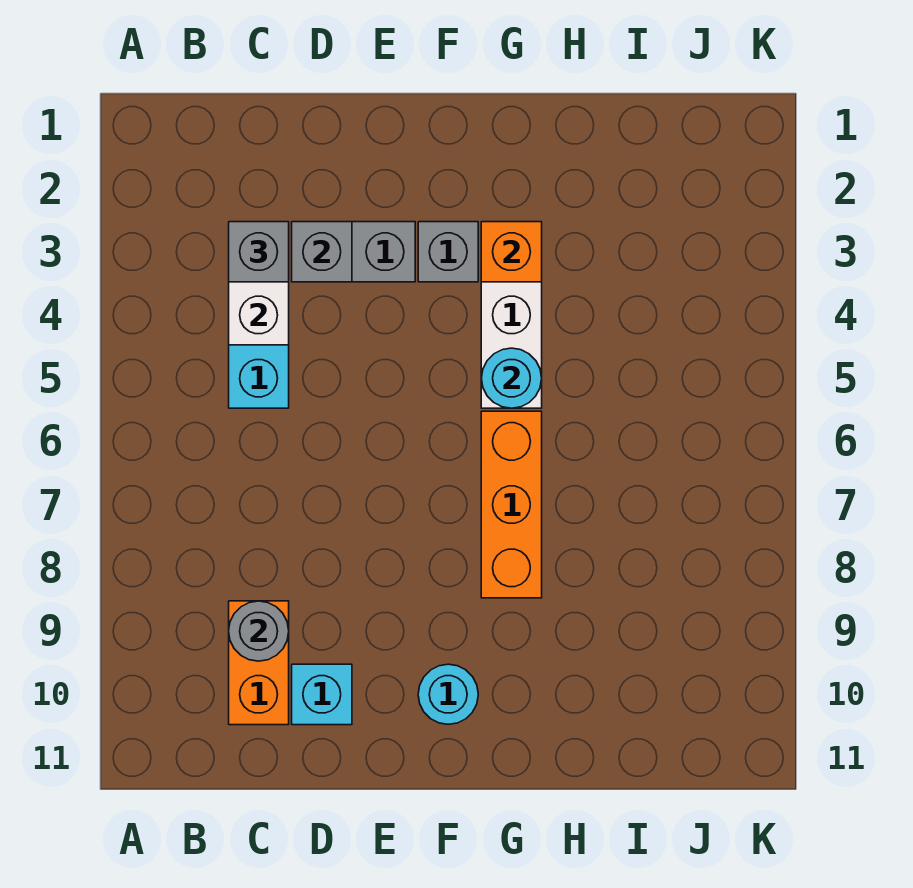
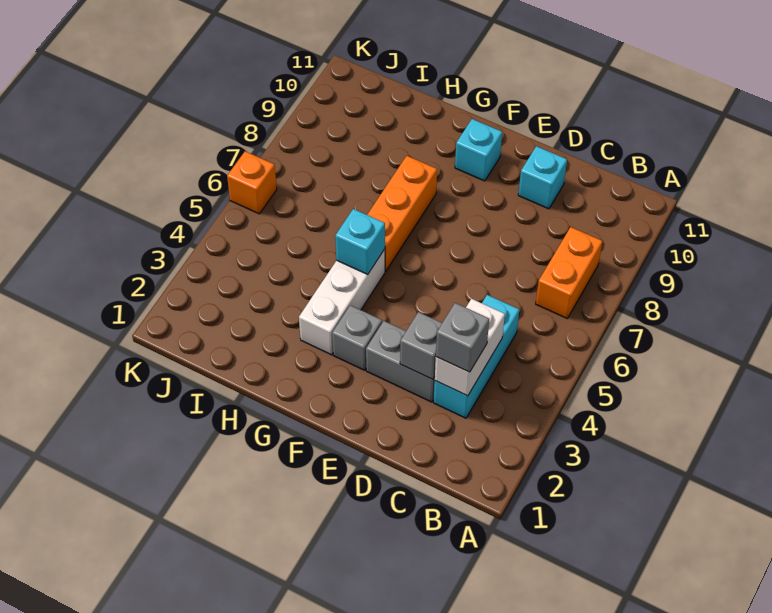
orange brick C9:C10 level 1 -> orange brick B7:B8 level 1
grey round brick C9 level 2 -> none
cyan round brick F10 level 1 -> cyan brick F10 level 1
orange brick G3 level 2 -> orange brick K6 level 1
cyan round brick G5 level 2 -> cyan brick G5 level 2

